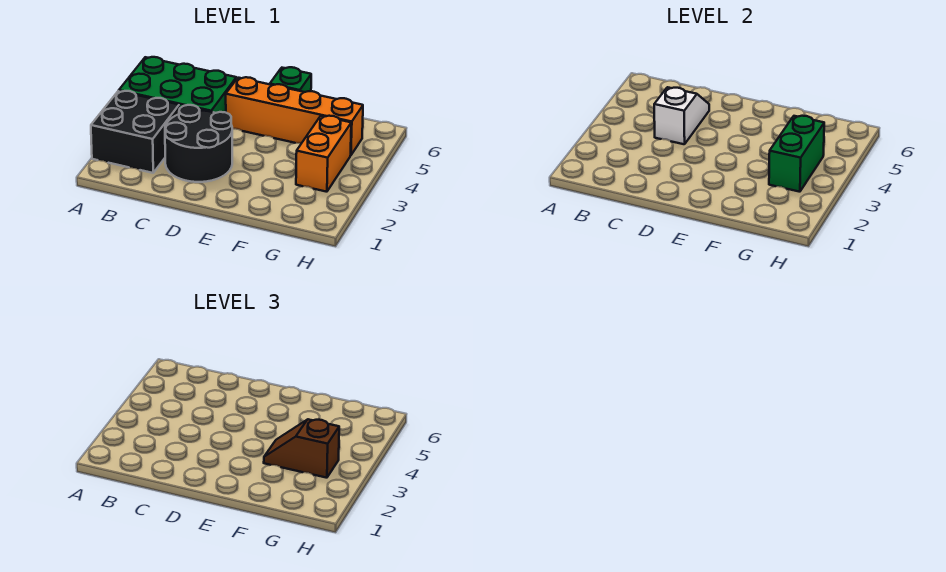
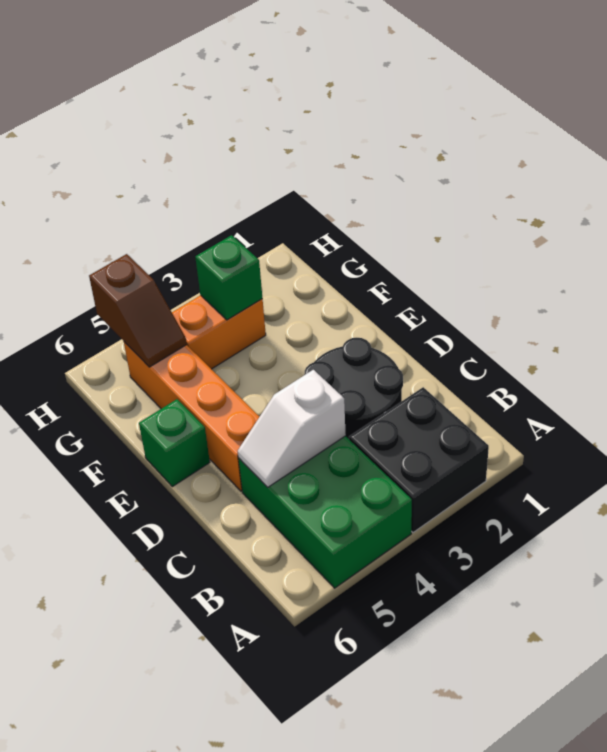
brown slope F3:G3 level 3 top G -> brown slope G5:H5 level 2 top H
green brick G3:G4 level 2 -> green brick G3 level 2

